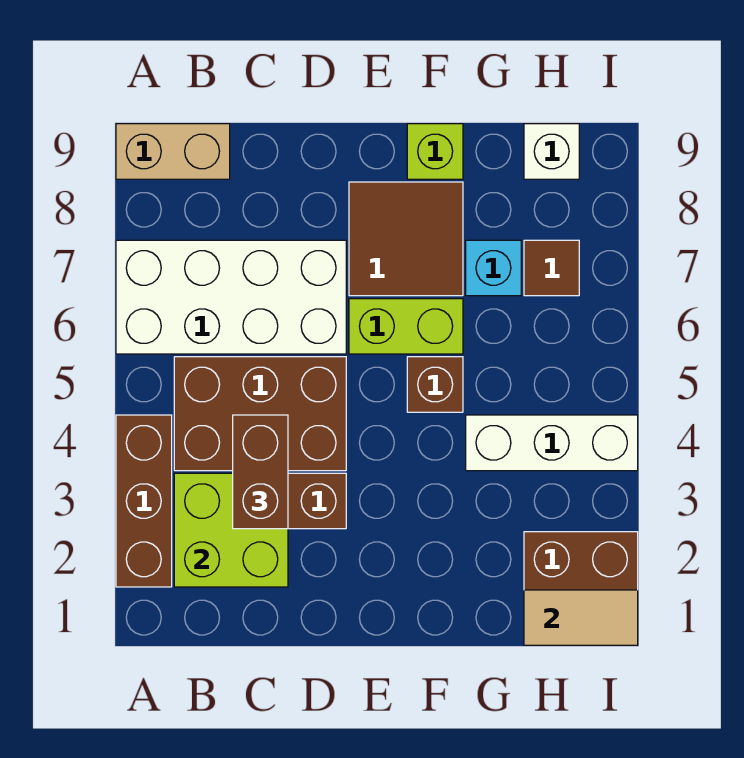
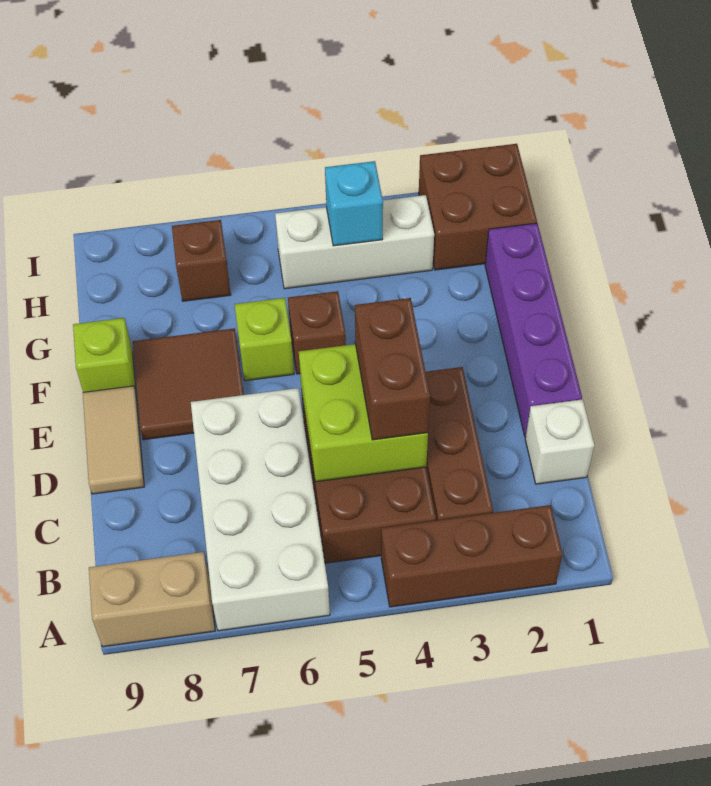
tan brick A9:B9 level 1 -> tan brick A8:A9 level 1
lime brick B2:C3 level 2 -> lime brick C4:D5 level 2
brown brick C3:C4 level 3 -> brown brick C4:D4 level 3
none -> purple brick D1:G1 level 1
lime brick E6:F6 level 1 -> lime brick F6 level 1
white brick G4:I4 level 1 -> white brick H3:H5 level 1
cyan brick G7 level 1 -> cyan brick H4 level 2
tan tile H1:I1 level 2 -> tan tile D9:E9 level 1
brown tile H7 level 1 -> brown brick H7 level 1
white brick H9 level 1 -> white brick C1 level 1

